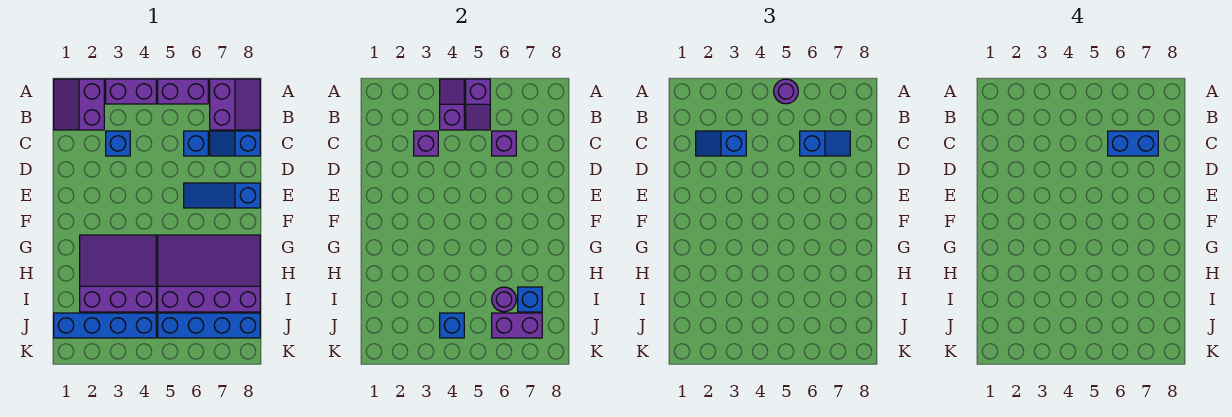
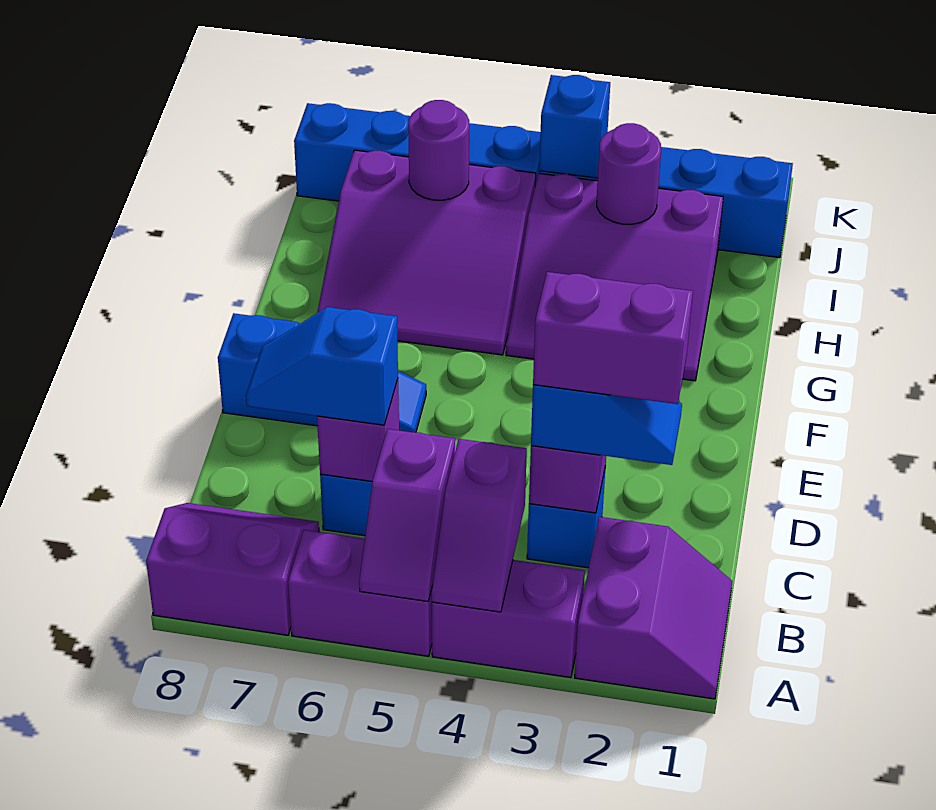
purple slope A5:B5 level 2 top A -> purple slope A5:B5 level 2 top B
purple round brick A5 level 3 -> purple round brick I3 level 2
purple slope A7:B8 level 1 top 7 -> purple slope A7:B8 level 1 top A
blue brick C6:C7 level 4 -> none
blue slope C7:C8 level 1 top 8 -> none
purple slope G5:I8 level 1 top I -> purple slope G5:I7 level 1 top I
blue brick I7 level 2 -> none
purple brick J6:J7 level 2 -> purple brick C2:C3 level 4

